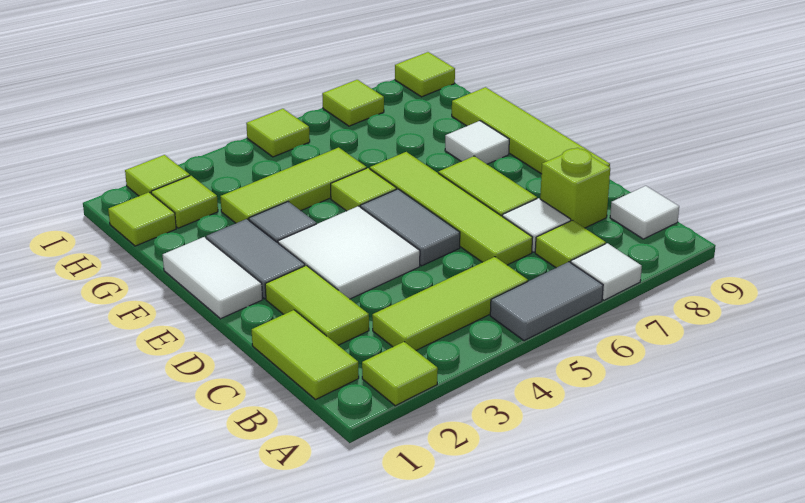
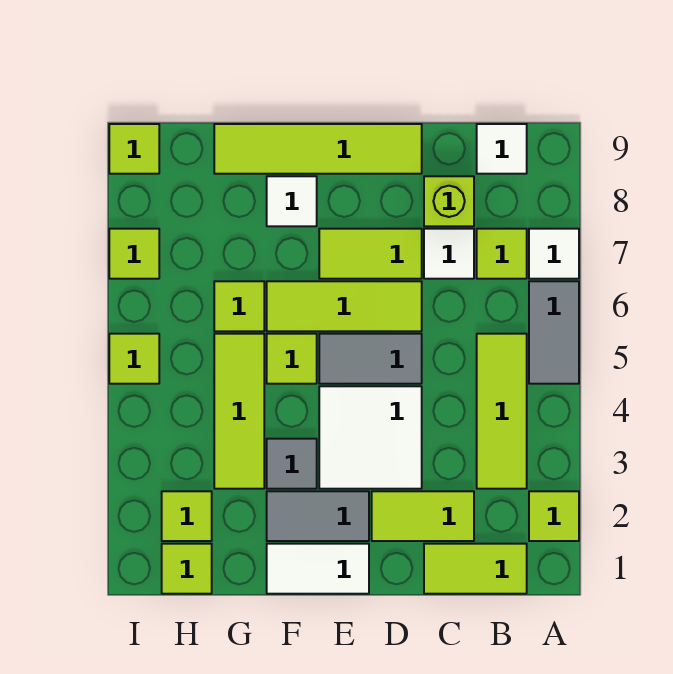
lime tile C6:F6 level 1 -> lime tile D6:F6 level 1
lime tile I2 level 1 -> lime tile G6 level 1

